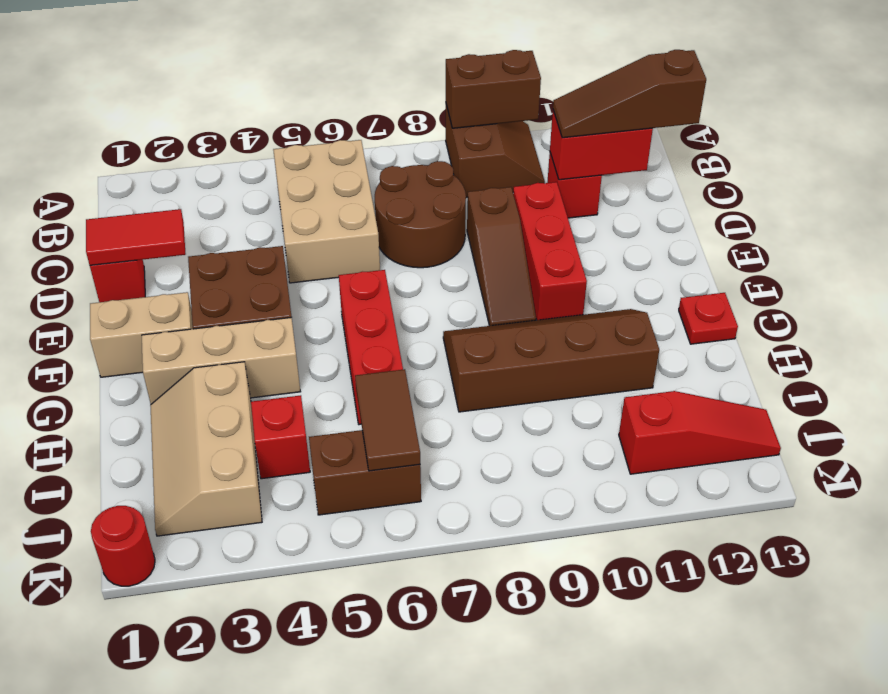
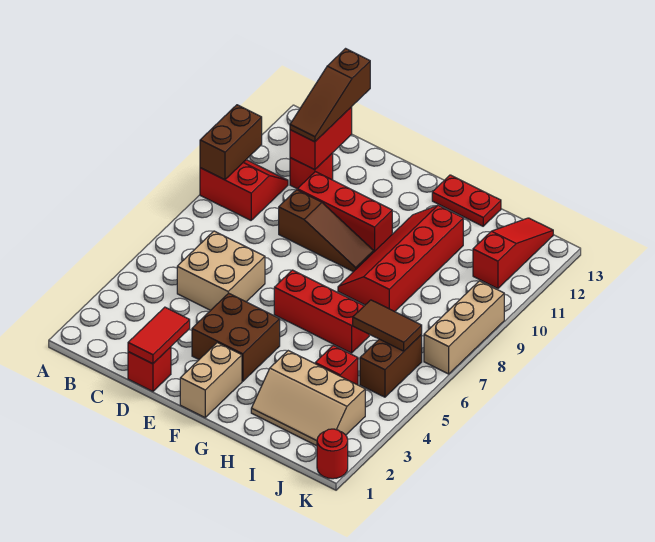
brown slope A9:B10 level 1 top 9 -> red slope A9:B10 level 1 top 9
tan brick B5:D6 level 1 -> tan brick C5:D6 level 1
brown round brick C7:D8 level 1 -> none
tan brick G2:G4 level 1 -> tan brick K7:K9 level 1
brown slope G8:H11 level 1 top H -> red slope G8:H11 level 1 top H
red plate G13 level 1 -> red plate G13:H13 level 1

